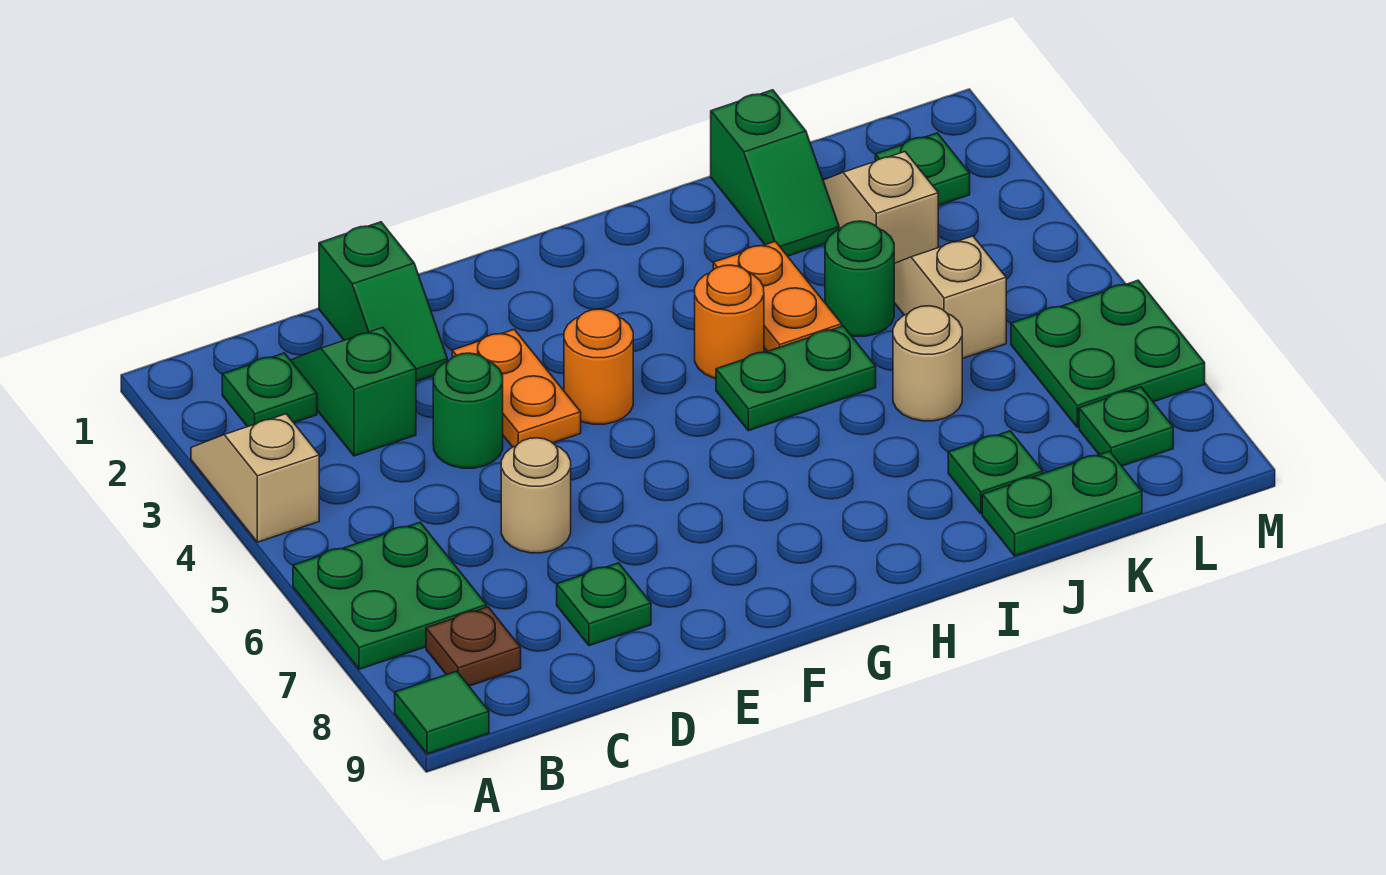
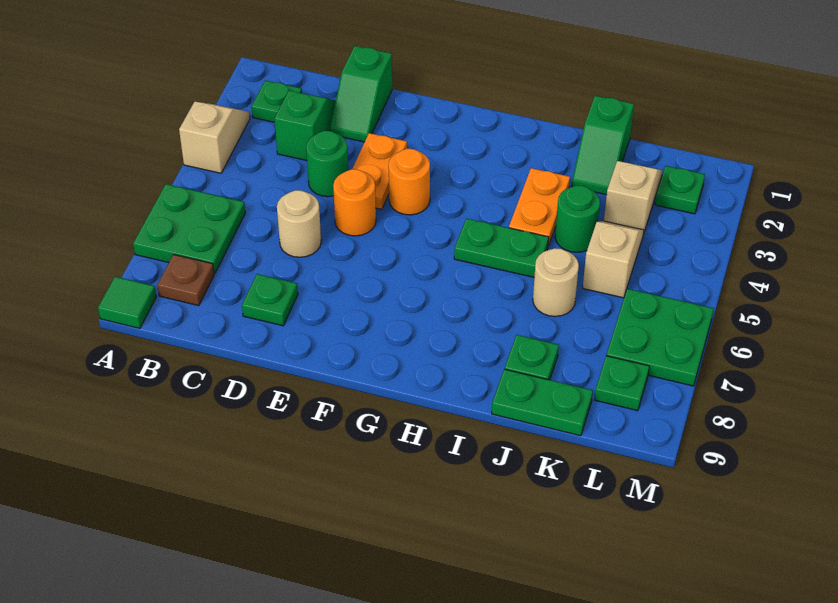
orange round brick H4 level 1 -> orange round brick E5 level 1

